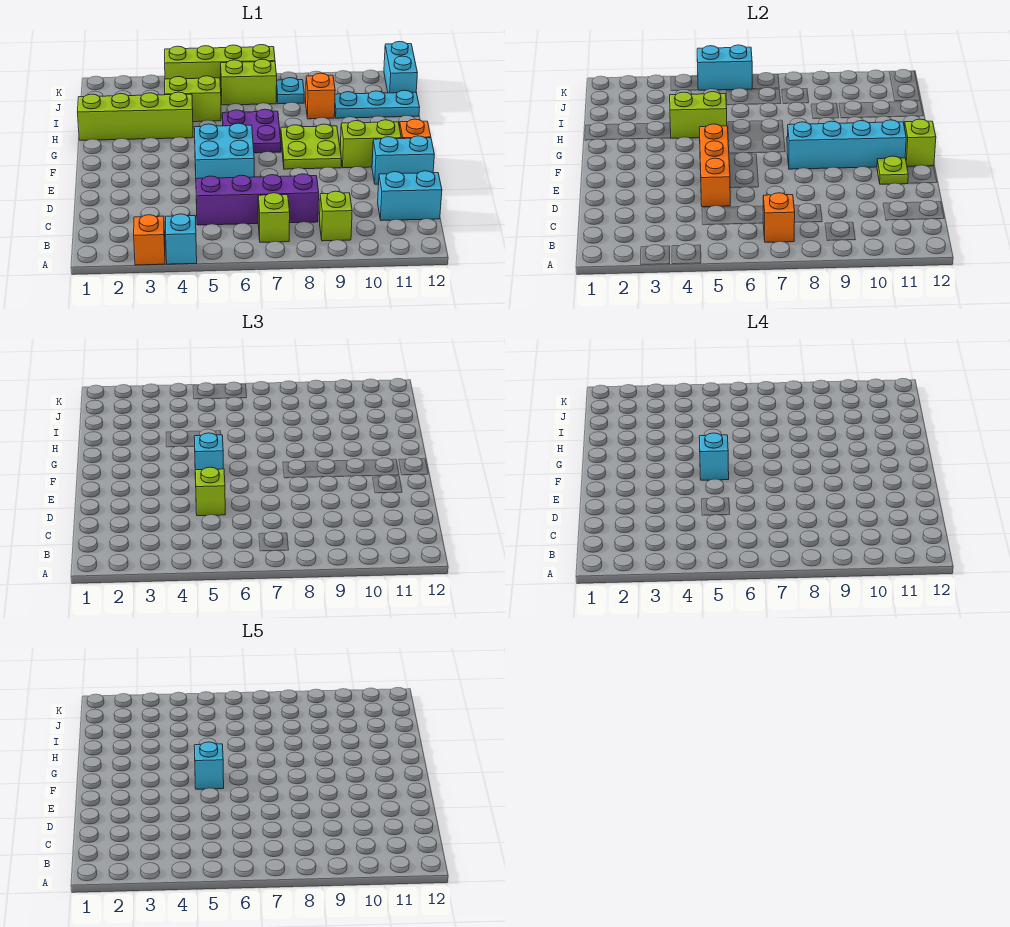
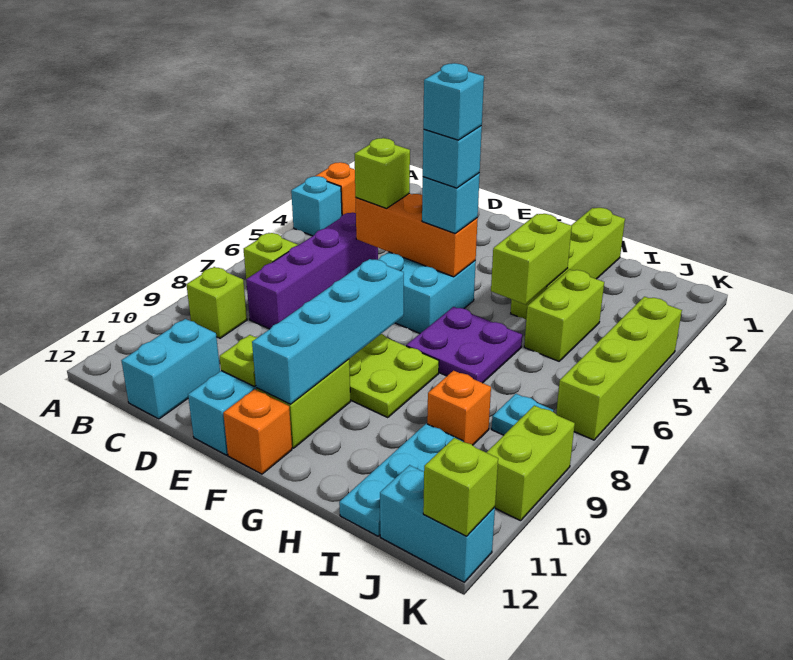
orange brick B7 level 2 -> none
lime brick F12 level 2 -> lime brick K12 level 2
lime brick J6:J7 level 1 -> lime brick K9:K10 level 1
cyan brick K5:K6 level 2 -> none

